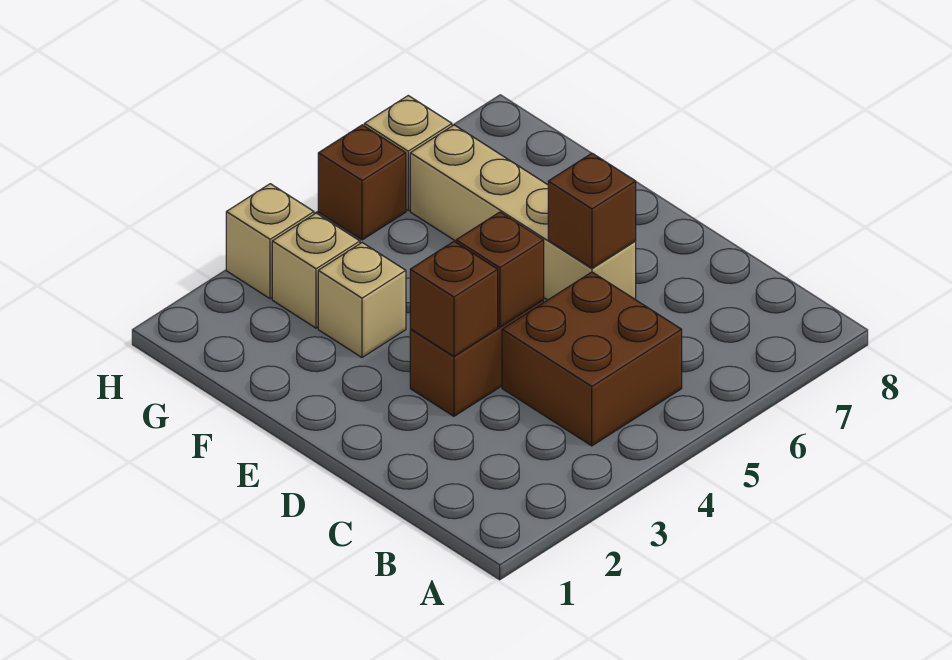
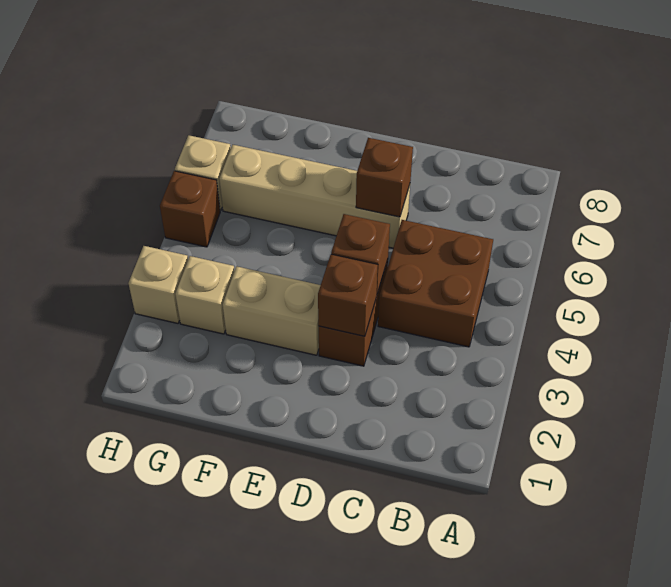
tan brick F3 level 1 -> tan brick E3:F3 level 1

